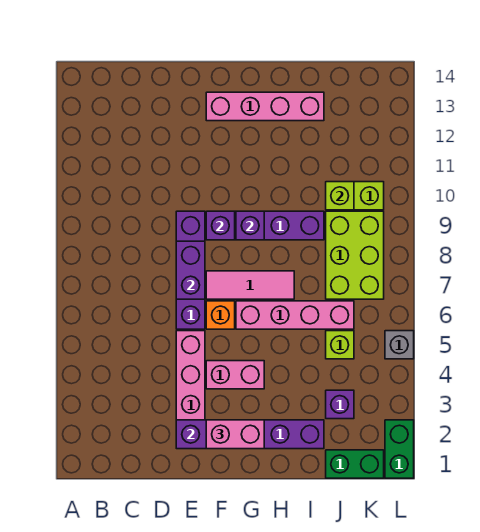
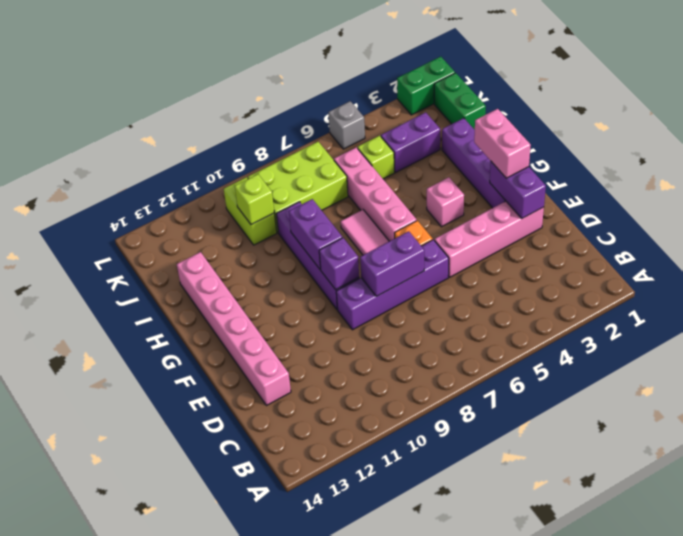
pink brick F4:G4 level 1 -> pink brick G4 level 1
pink brick F13:I13 level 1 -> pink brick D13:I13 level 1
purple brick G9 level 2 -> purple brick G9:H9 level 2
purple brick J3 level 1 -> purple brick J3:J4 level 1

